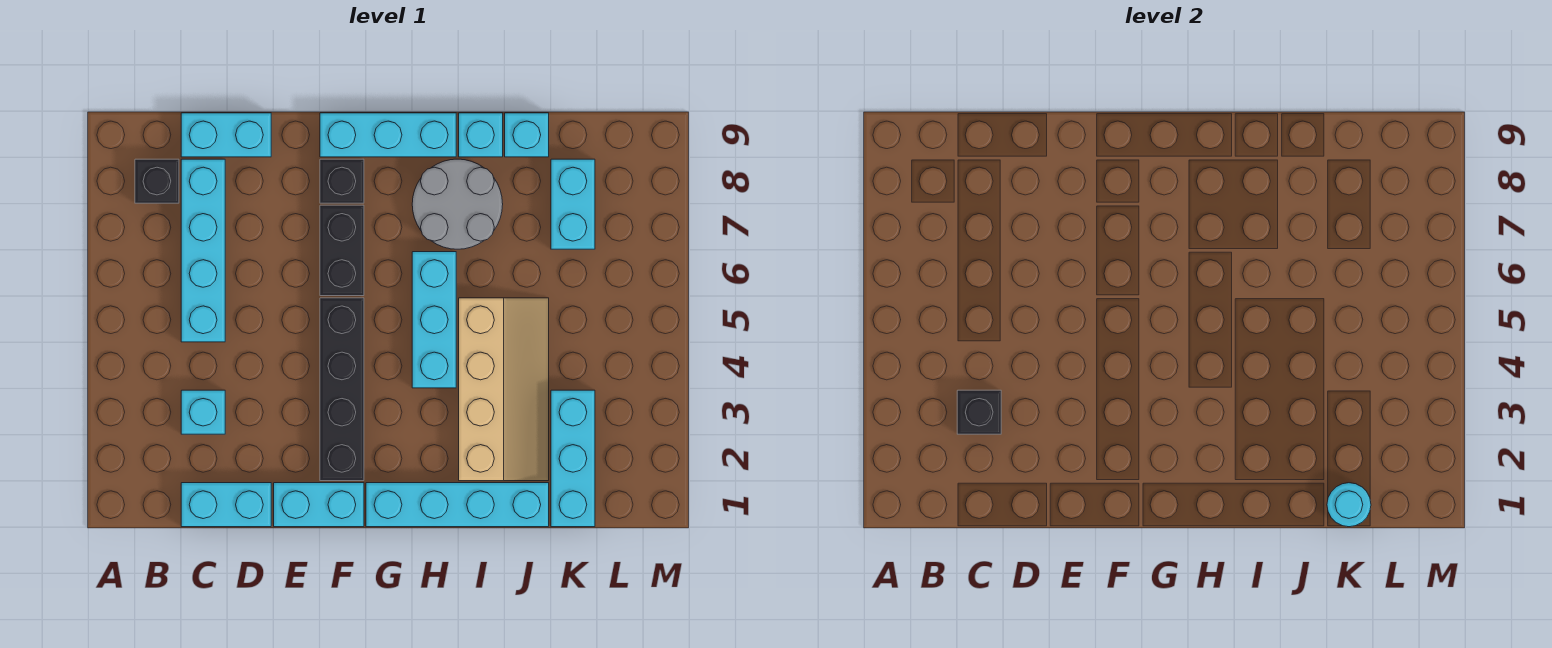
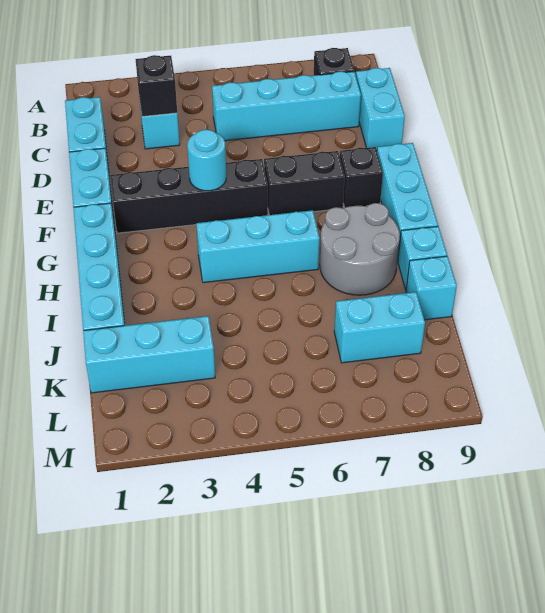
tan slope I2:J5 level 1 top I -> none
cyan round brick K1 level 2 -> cyan round brick F4 level 2

